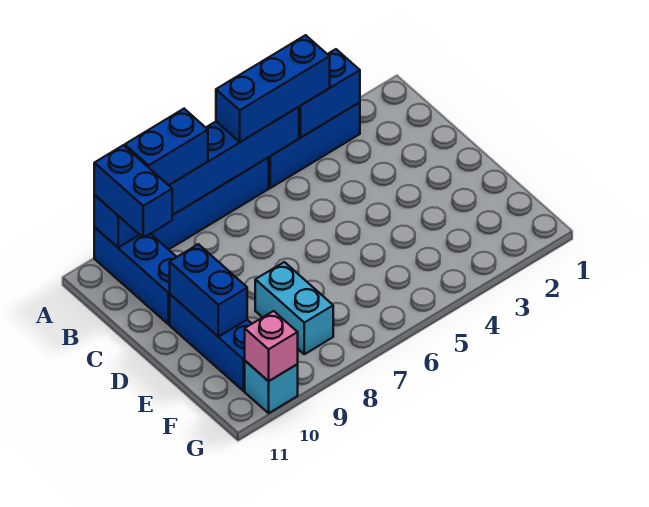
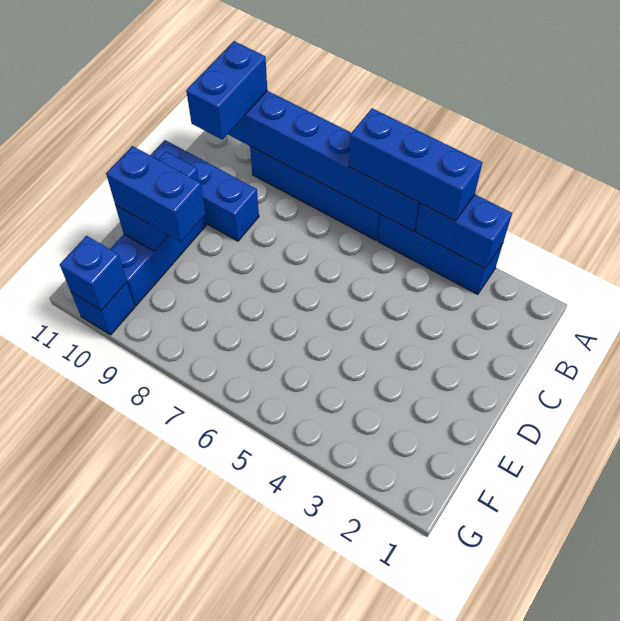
blue brick A8:A9 level 3 -> blue brick E9:E10 level 3
blue brick A10:C10 level 1 -> blue brick C9:C11 level 1
cyan brick E8:F8 level 1 -> none
cyan brick G10 level 1 -> blue brick G10 level 1
pink brick G10 level 2 -> blue brick G10 level 2

